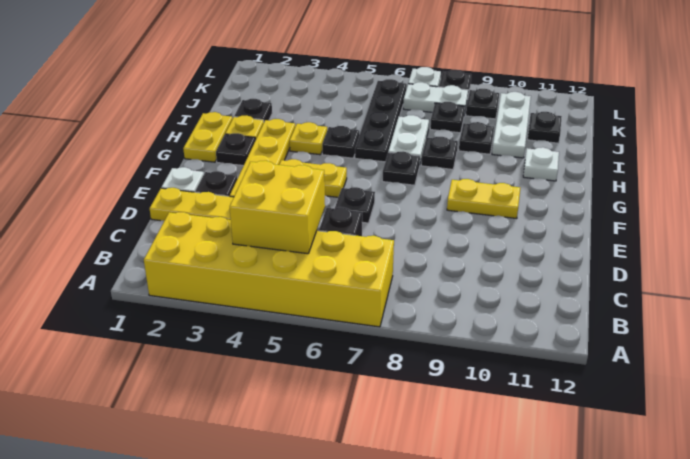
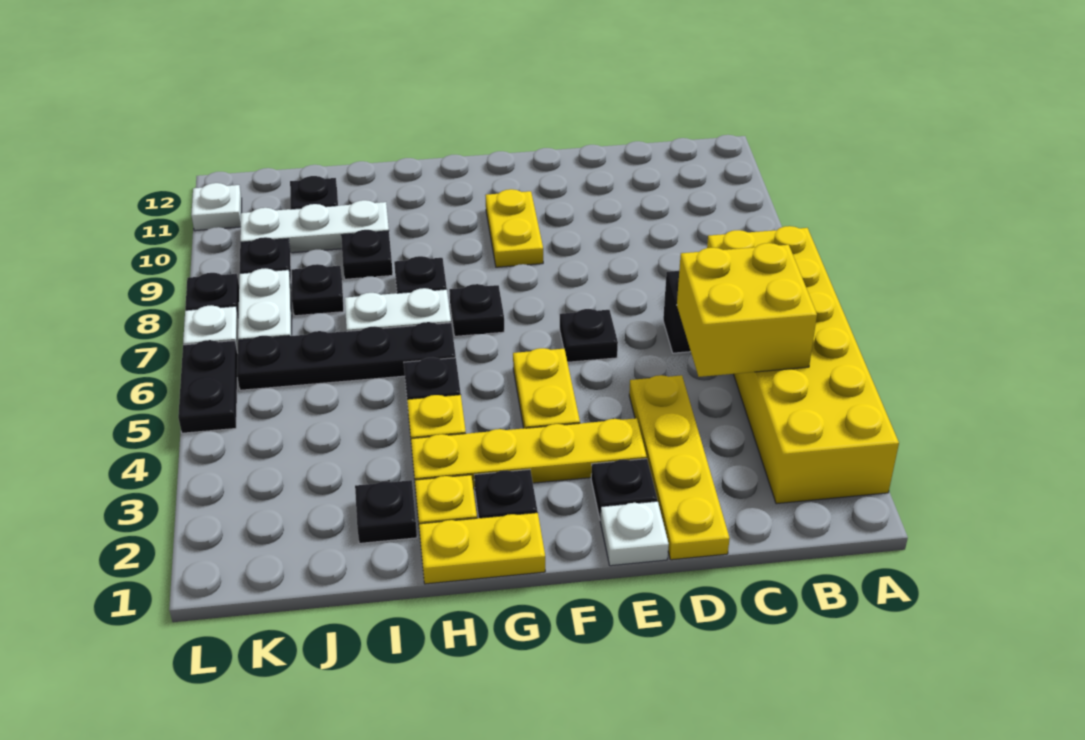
white plate H11 level 1 -> white plate L11 level 1
none -> black plate L5:L6 level 1

